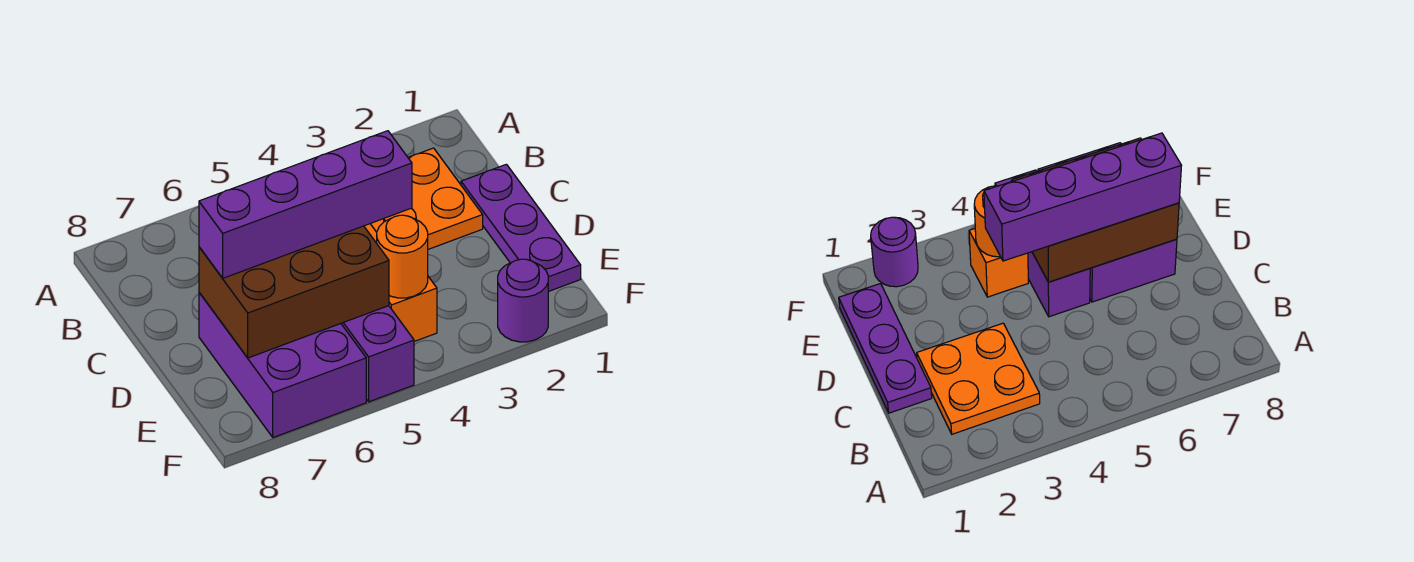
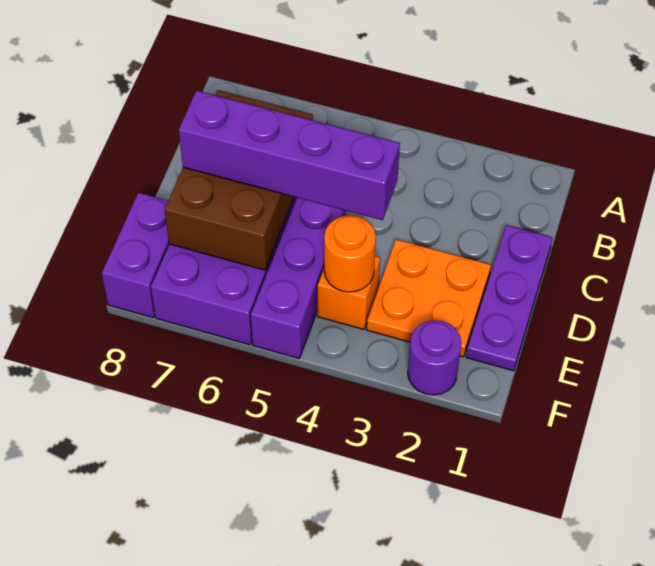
orange plate B2:C3 level 1 -> orange plate D2:E3 level 1
brown brick D5:E7 level 2 -> brown brick C6:E7 level 2
none -> purple brick E8:F8 level 1

